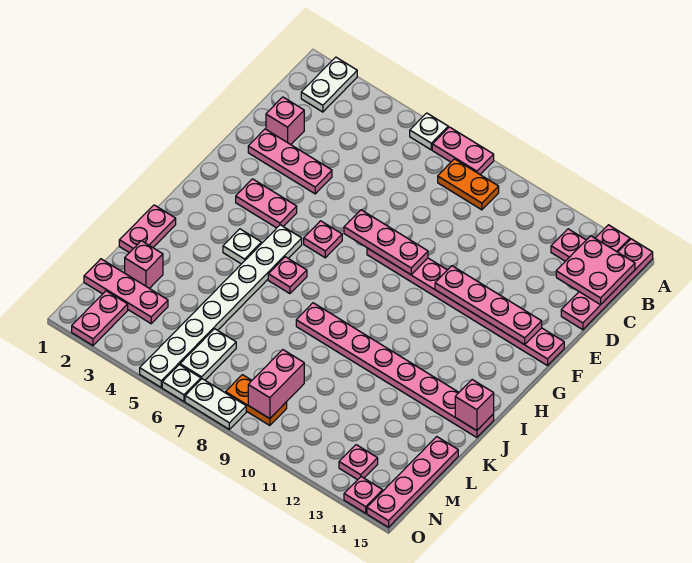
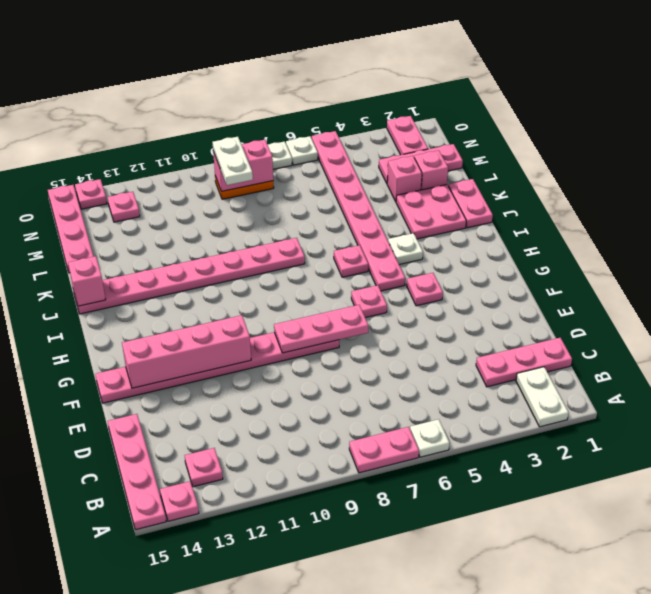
orange plate B8:B9 level 1 -> none
pink plate B14:C15 level 2 -> pink plate J2:K3 level 1
pink brick D2 level 1 -> pink brick L3 level 1
pink plate E2:E4 level 1 -> pink plate C1:C3 level 1
pink plate F11:F14 level 2 -> pink brick F11:F14 level 2
pink plate G3:G4 level 1 -> pink plate G4 level 1
white plate H5:O5 level 1 -> pink plate H5:O5 level 1
white plate M6:N6 level 1 -> white plate M9:N9 level 3
pink brick M9:N9 level 2 -> pink brick N8:N9 level 2

